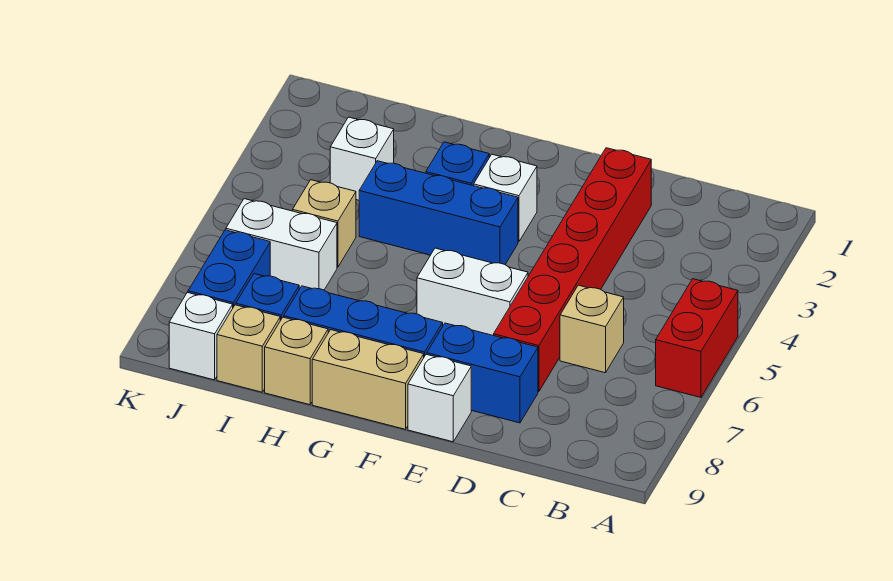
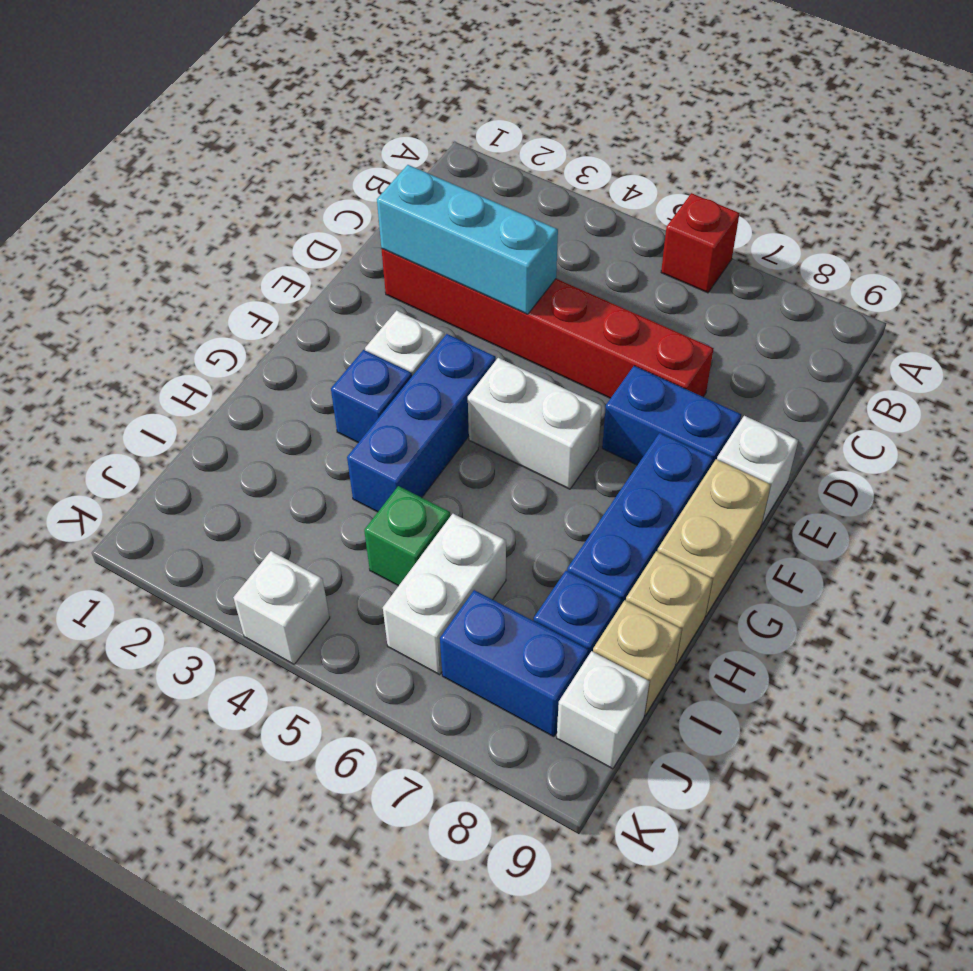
red brick A5:A6 level 1 -> red brick A6 level 1
tan brick C6 level 1 -> none
none -> cyan brick D2:D4 level 2
blue brick D8:E8 level 1 -> blue brick E7:E8 level 1
white brick E6:F6 level 1 -> white brick F5:F6 level 1
white brick I3 level 1 -> white brick K4 level 1
tan brick I5 level 1 -> green brick I5 level 1

